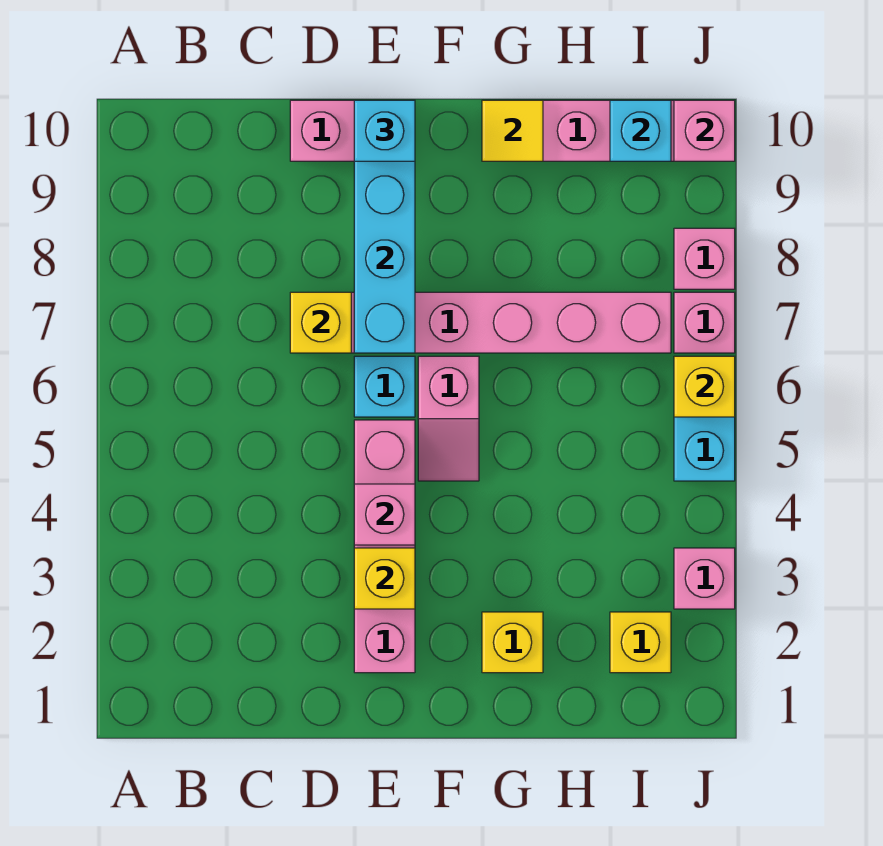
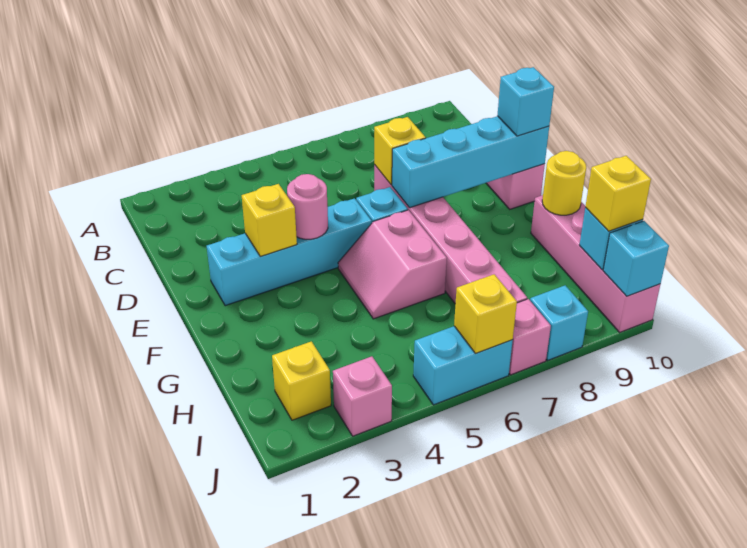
pink brick E2:E5 level 1 -> cyan brick E2:E5 level 1
pink brick E4 level 2 -> pink round brick E4 level 2
pink slope F5:F6 level 1 top 6 -> pink slope F5:G6 level 1 top 6
yellow brick G2 level 1 -> yellow brick I10 level 3
yellow tile G10 level 2 -> yellow round brick G10 level 2
pink brick J8 level 1 -> cyan brick J8 level 1
pink brick J10 level 2 -> cyan brick J10 level 2

